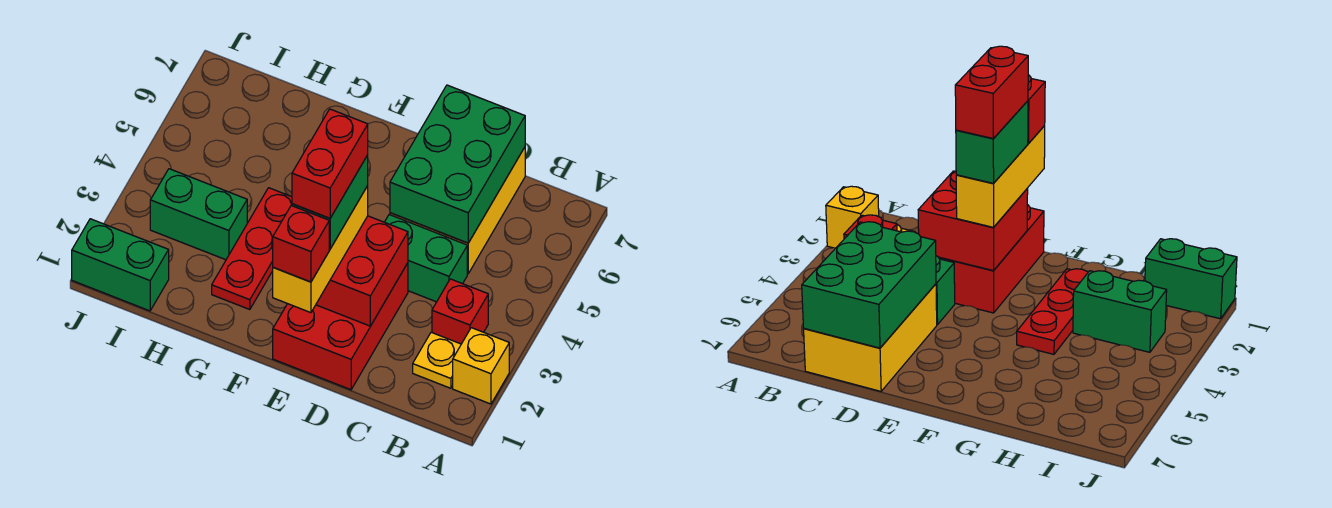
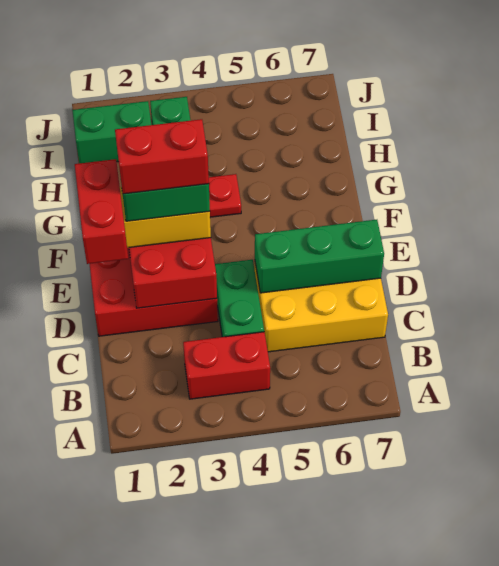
yellow brick A2 level 1 -> none
yellow plate B2 level 1 -> none
red brick B3 level 1 -> red brick B3:B4 level 1
green brick C5:D7 level 2 -> green brick D5:D7 level 2
red brick E1 level 4 -> red brick D1:E1 level 4
green brick I1:J1 level 1 -> green brick I1:I2 level 1

